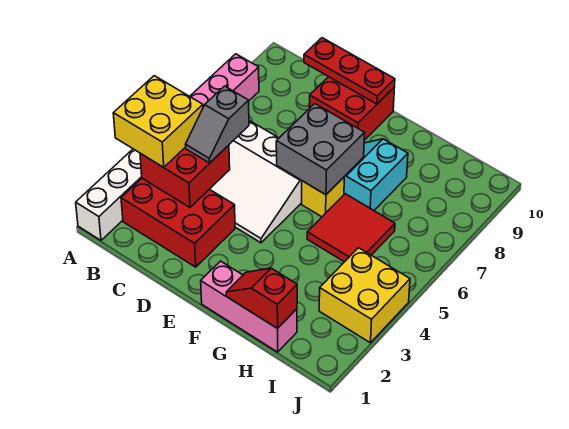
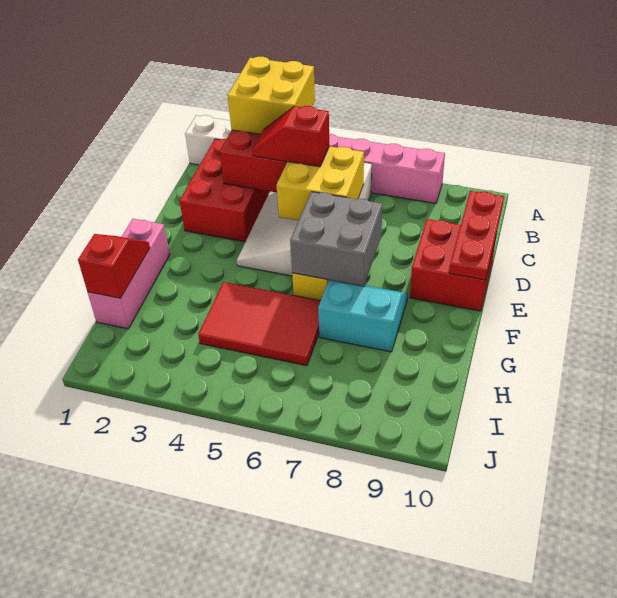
grey slope C4:C5 level 3 top 5 -> red slope C4:C5 level 3 top 5
red tile G5:H6 level 1 -> red tile G4:H6 level 1
yellow brick I3:J4 level 1 -> yellow brick C5:D6 level 2

